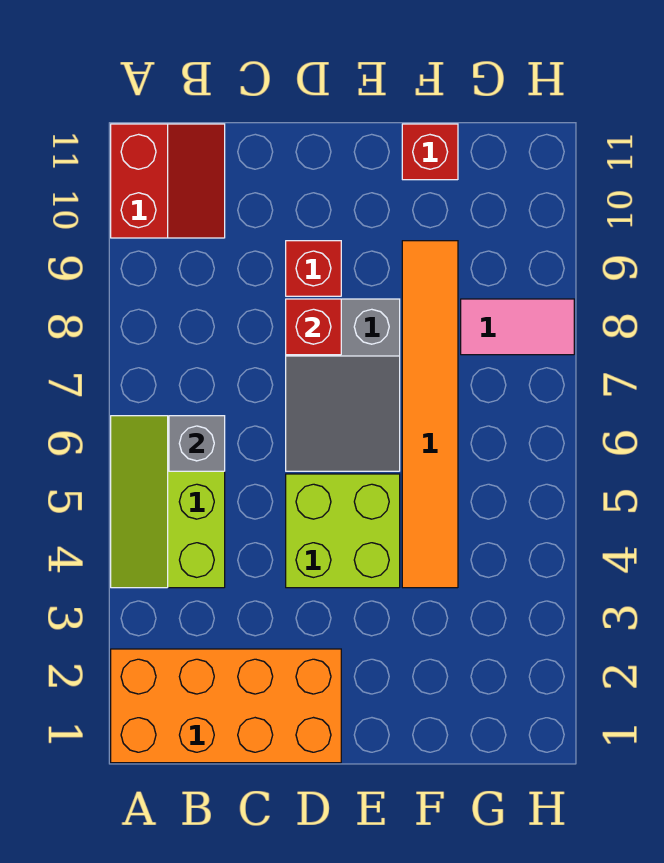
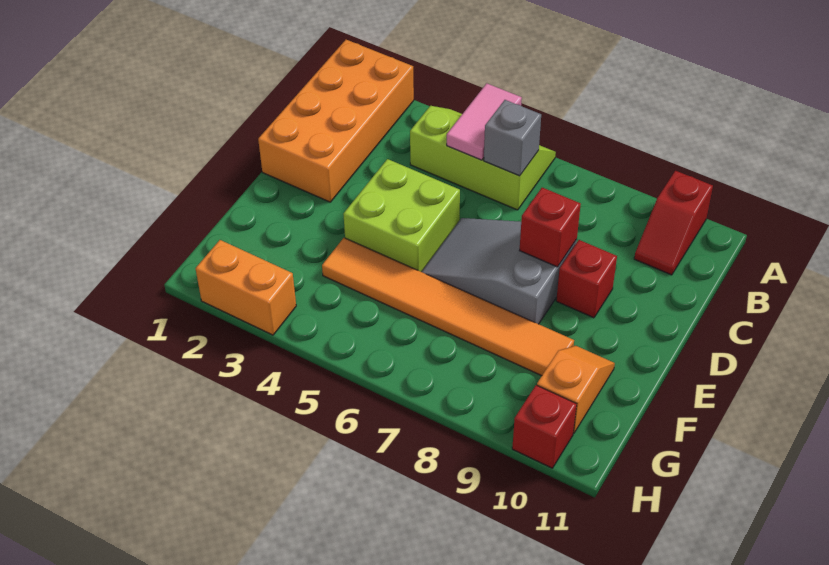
red slope A10:B11 level 1 top A -> red slope A10:B10 level 1 top A
none -> orange slope F10:G10 level 1 top G
red brick F11 level 1 -> red brick H10 level 1
pink tile G8:H8 level 1 -> pink tile A5:B5 level 2
none -> orange brick H2:H3 level 1

